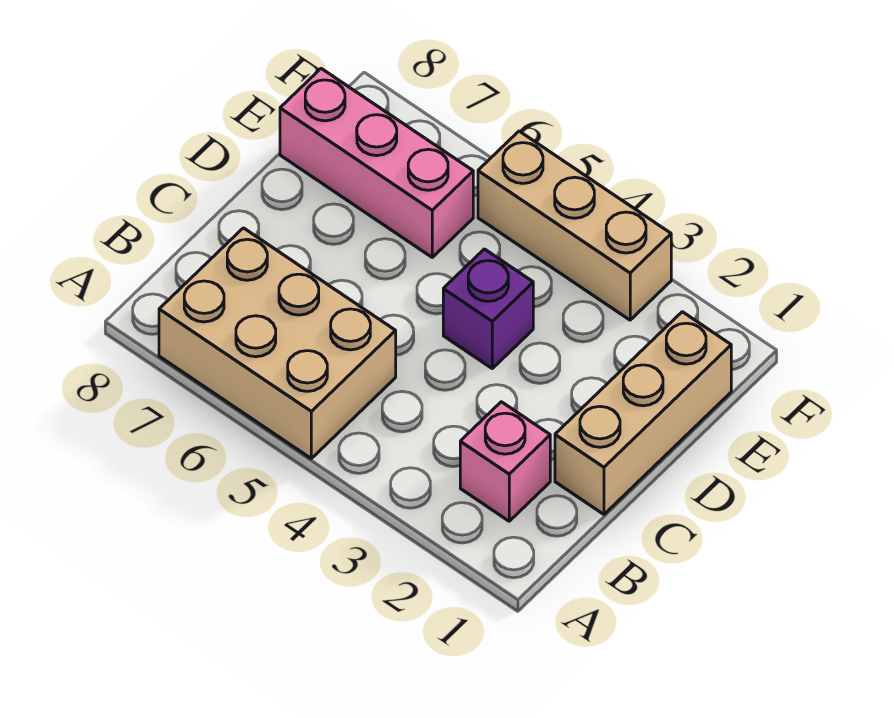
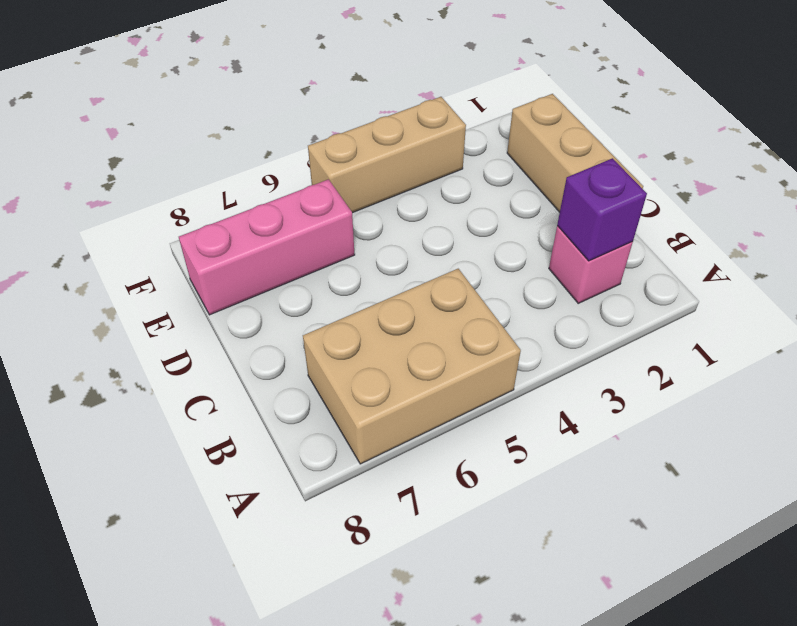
purple brick D4 level 1 -> purple brick B2 level 2

